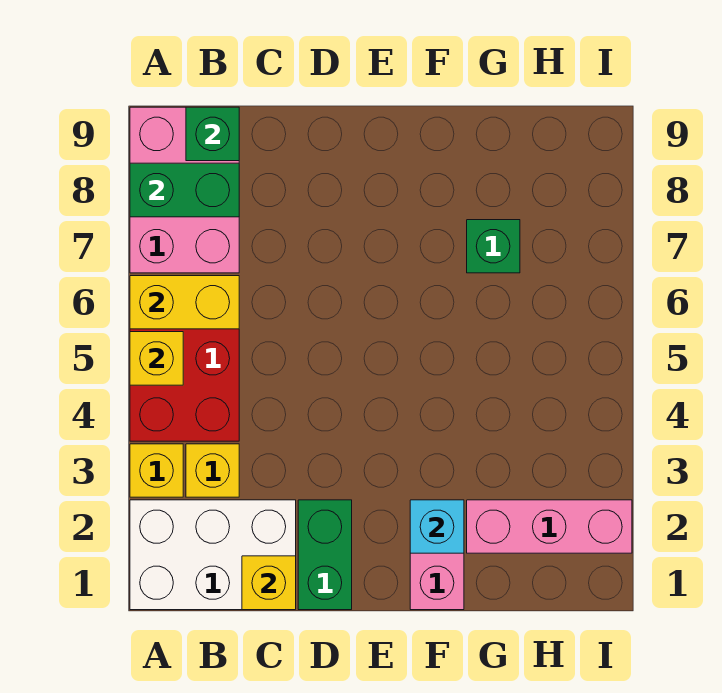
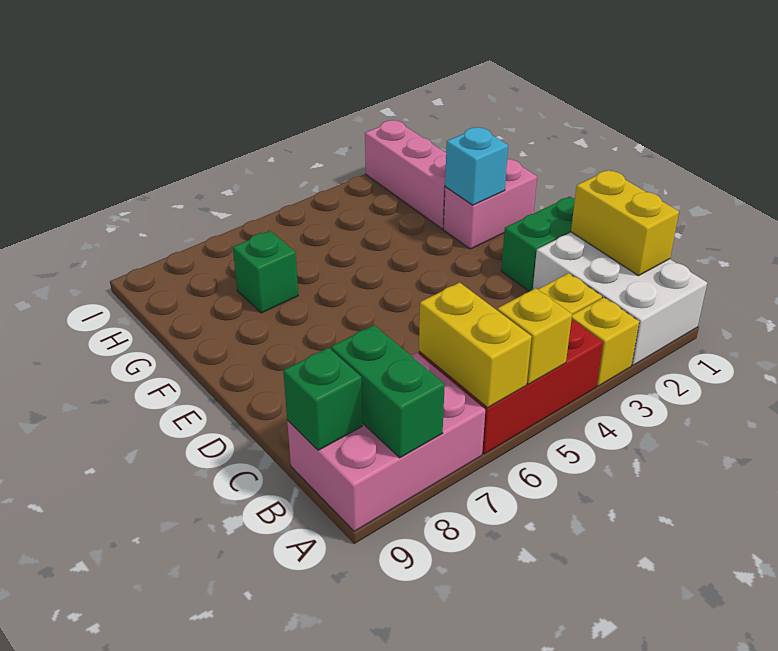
yellow brick C1 level 2 -> yellow brick B1:C1 level 2

